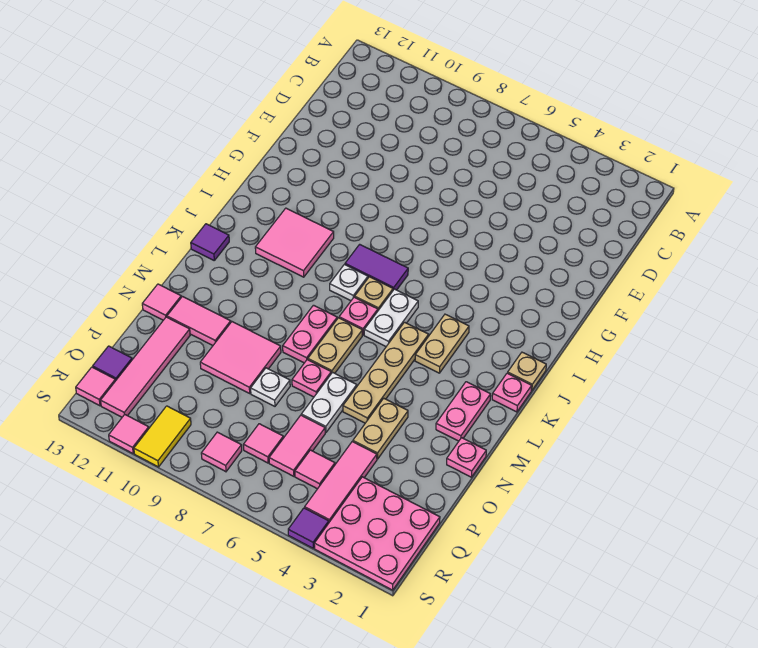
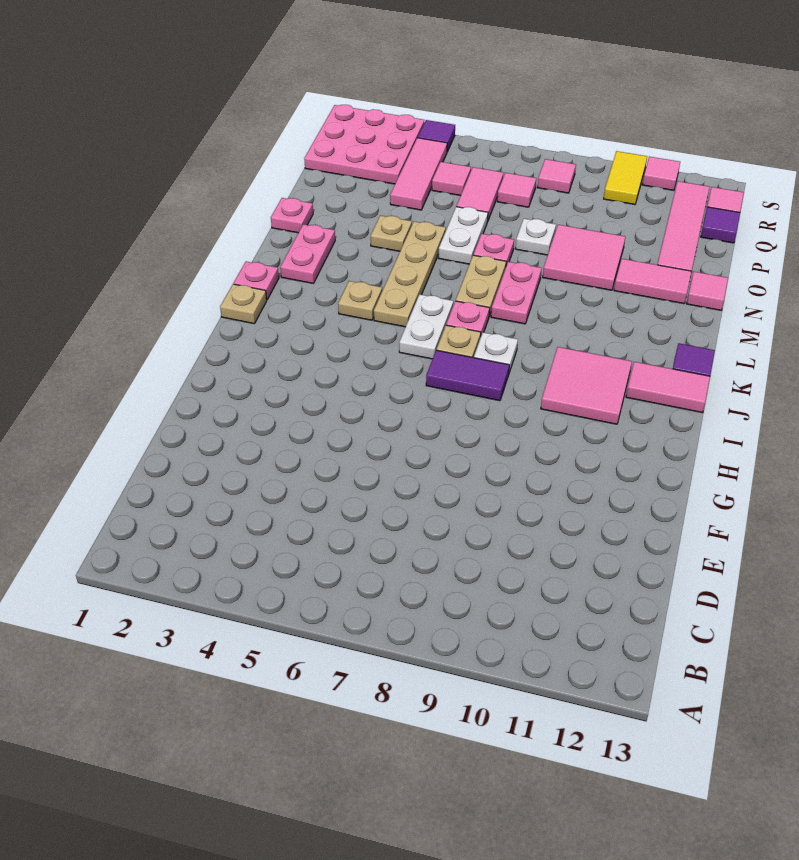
tan plate J4:K4 level 1 -> tan plate K4 level 1
none -> pink tile J12:J13 level 1
tan plate N4:O4 level 1 -> tan plate N4 level 1

